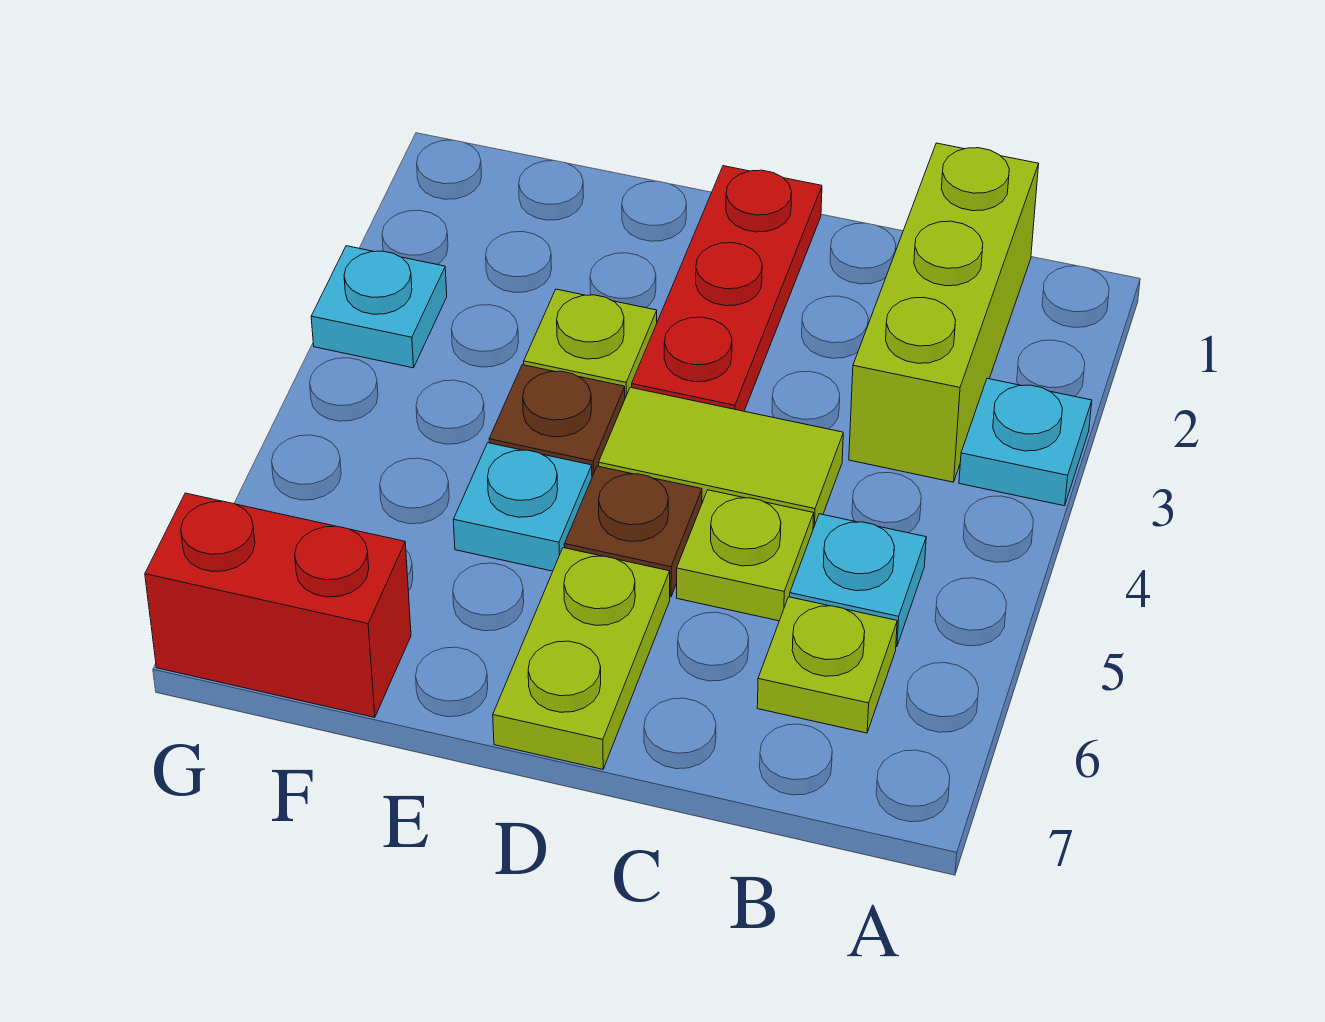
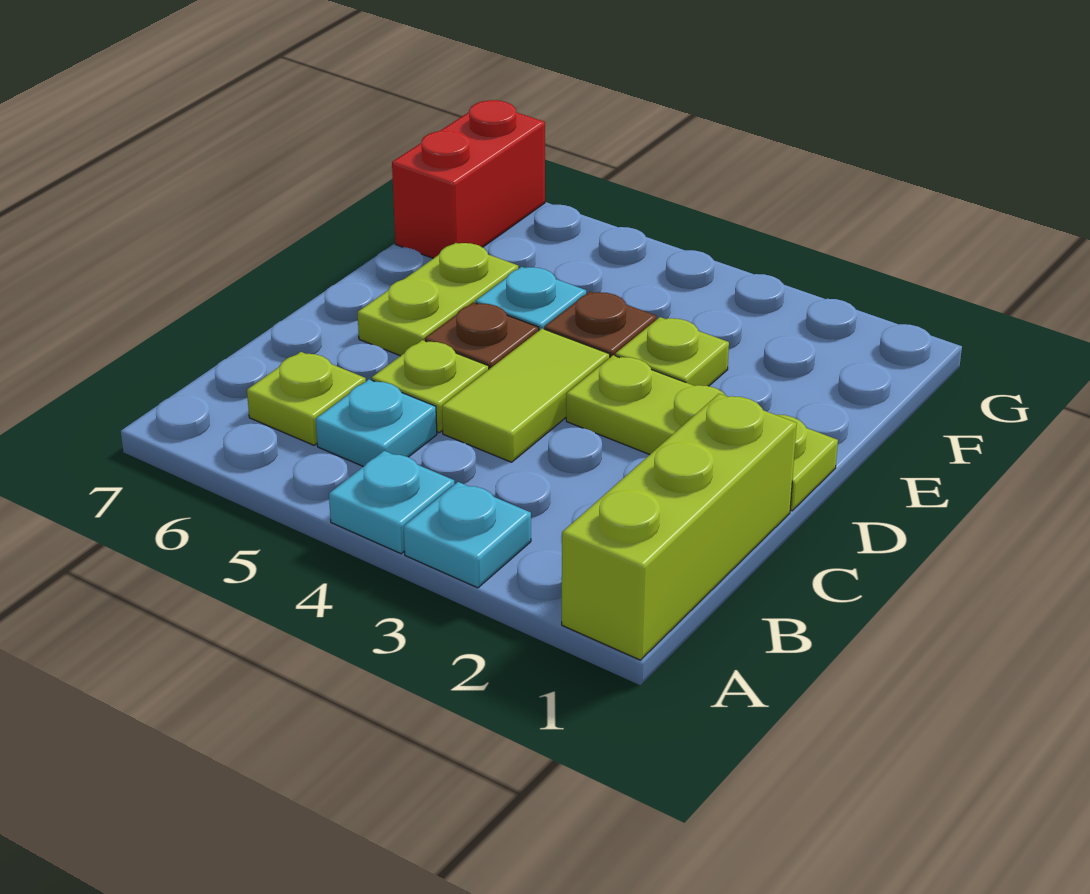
lime brick B1:B3 level 1 -> lime brick A1:C1 level 1
red plate D1:D3 level 1 -> lime plate D1:D3 level 1
lime plate D6:D7 level 1 -> lime plate D6:E6 level 1
cyan plate G3 level 1 -> cyan plate A4 level 1

